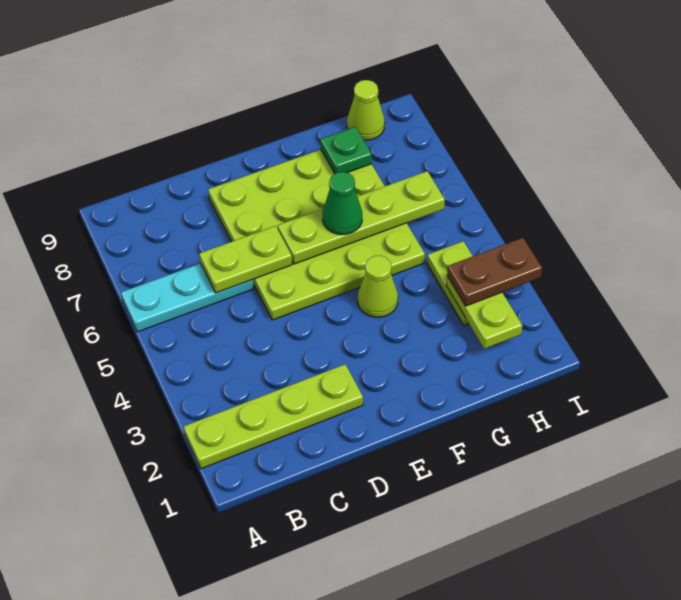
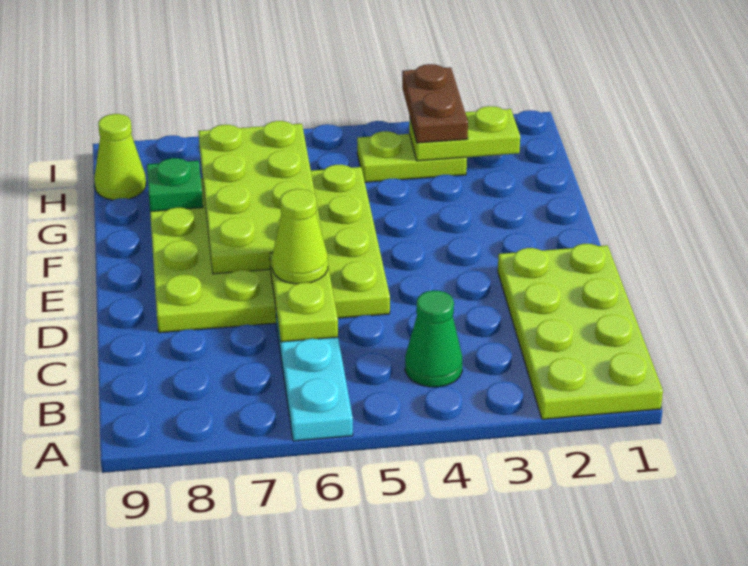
lime plate A2:D2 level 1 -> lime plate A1:D2 level 1
lime plate E6:H6 level 2 -> lime plate E6:H7 level 2
lime cone F4 level 1 -> lime cone D6 level 3
green cone F6 level 3 -> green cone B4 level 1

